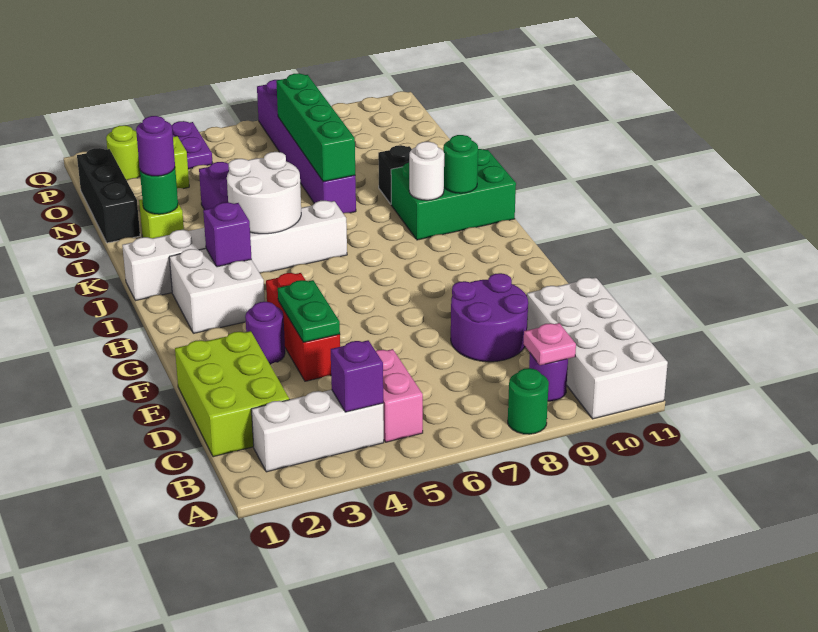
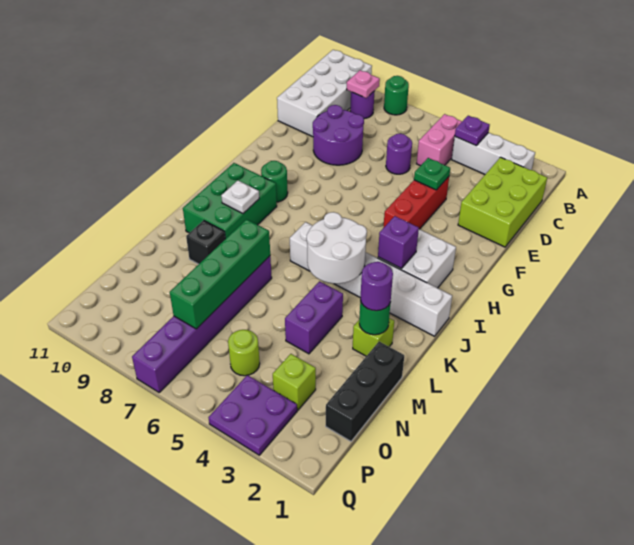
purple brick B4 level 2 -> purple plate B4 level 2
green plate E4:F4 level 2 -> green plate E4 level 2
purple round brick F3 level 1 -> purple round brick D6 level 1
green brick J9:K11 level 1 -> green brick I9:K10 level 1
white round brick J9 level 2 -> white plate J9 level 2
green round brick J10 level 2 -> green round brick H9 level 1
lime round brick P2 level 1 -> lime round brick O5 level 1

